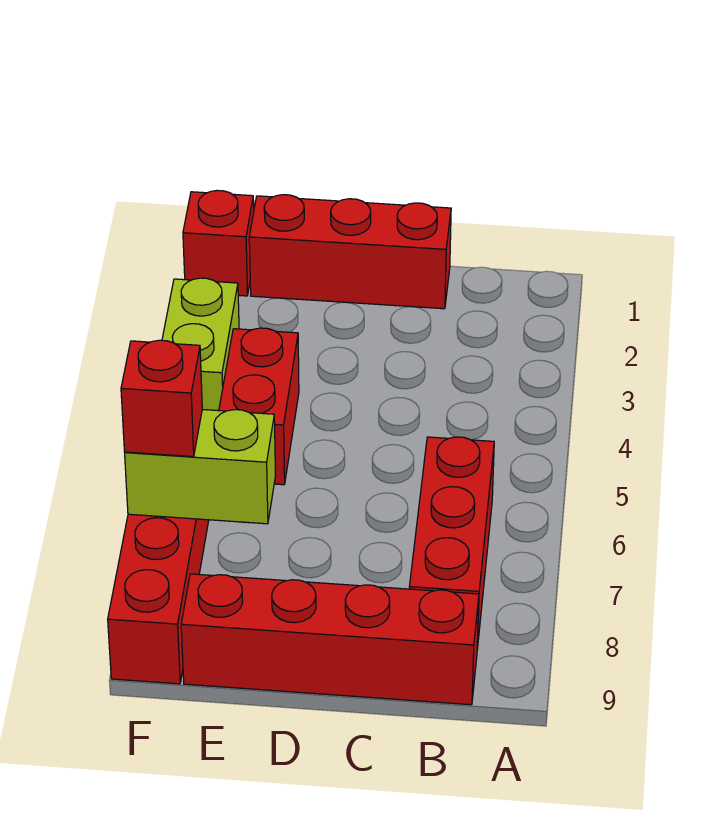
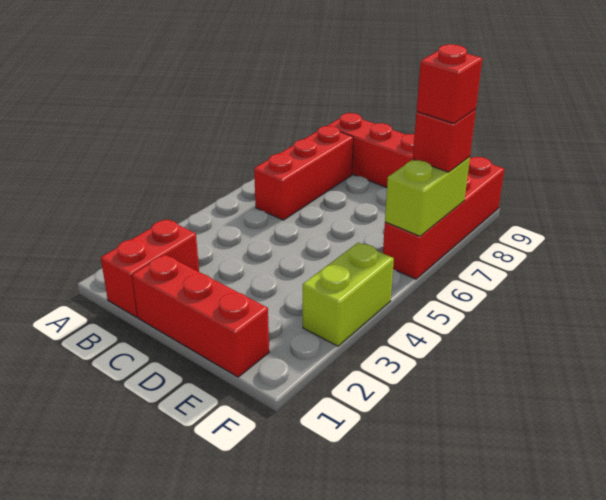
red brick E4:E5 level 1 -> red brick B1:B2 level 1
lime brick E7:F7 level 2 -> lime brick F6:F7 level 2
red brick F1 level 1 -> red brick F7 level 4

